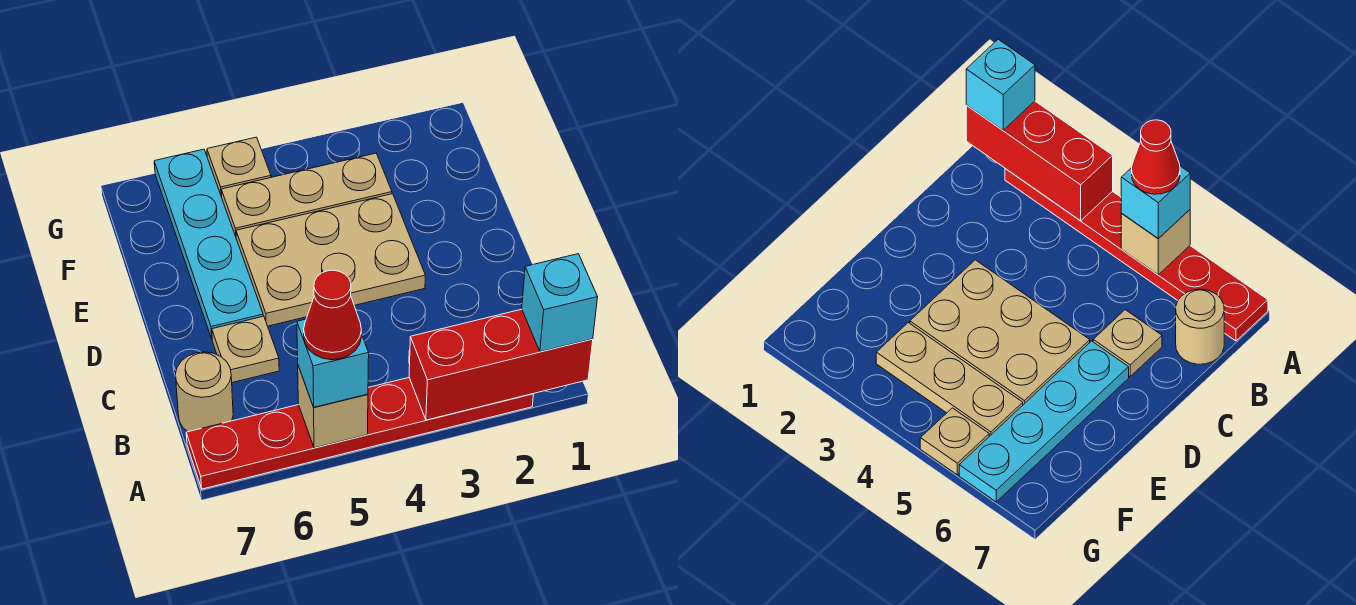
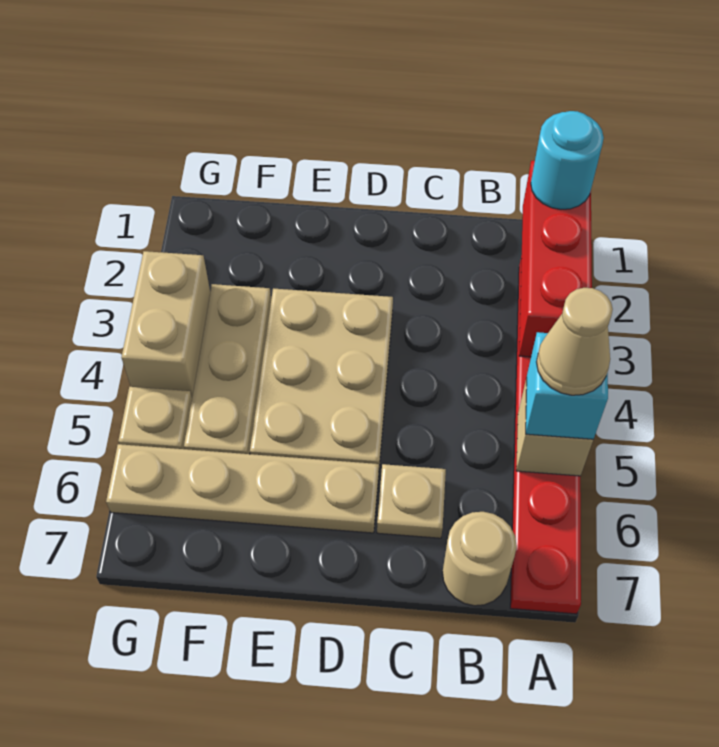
cyan brick A1 level 3 -> cyan round brick A1 level 3
red cone A5 level 4 -> tan cone A5 level 4
cyan plate D6:G6 level 1 -> tan plate D6:G6 level 1
none -> tan brick G3:G4 level 1

